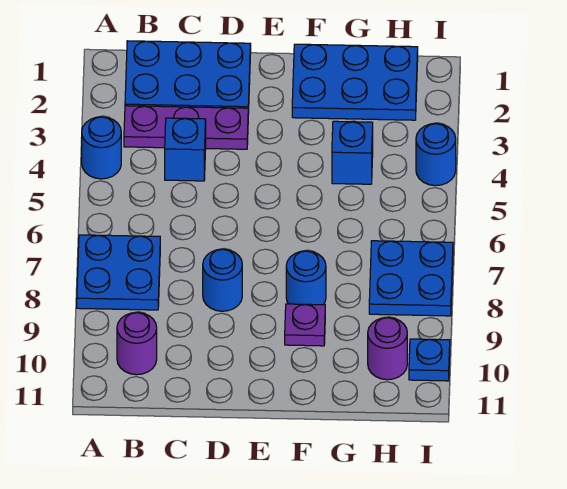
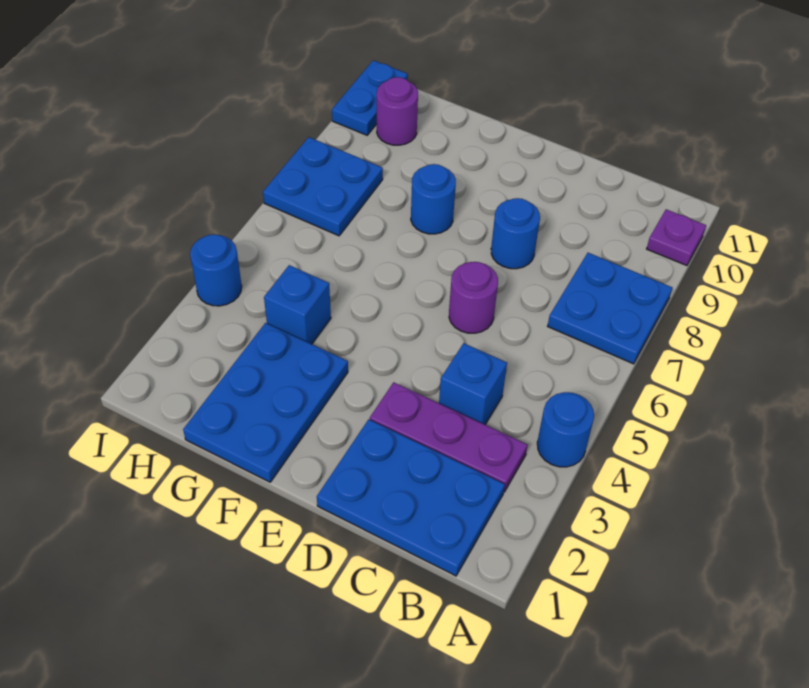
purple round brick B10 level 1 -> purple round brick D6 level 1
blue plate F1:H2 level 1 -> blue plate F1:G3 level 1
purple plate F9 level 1 -> purple plate A10 level 1
blue plate I10 level 1 -> blue plate I10:I11 level 1

